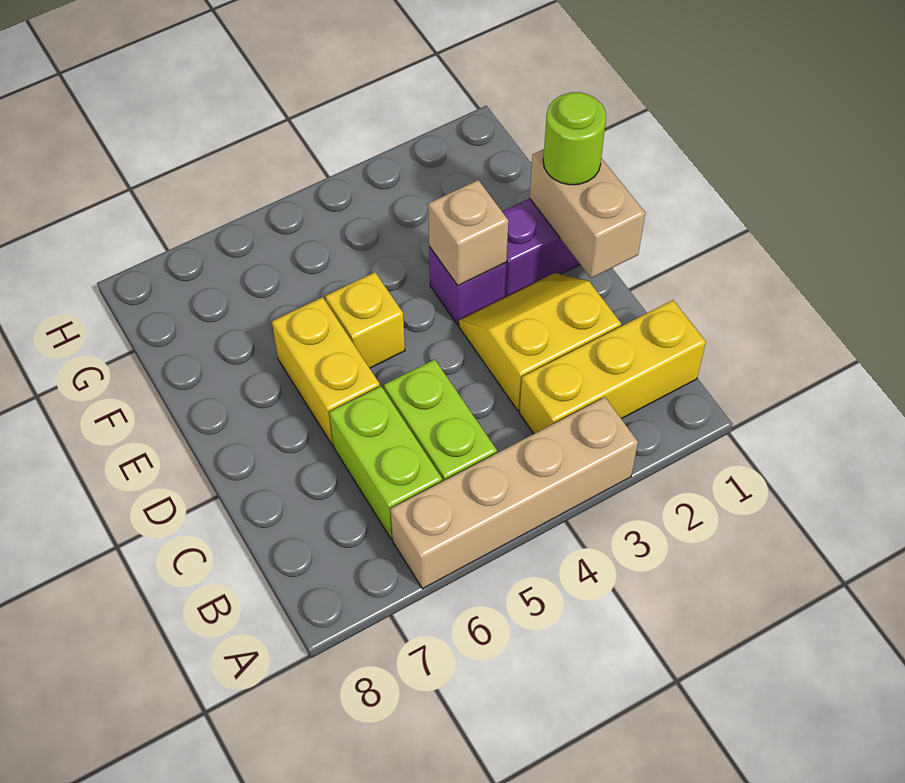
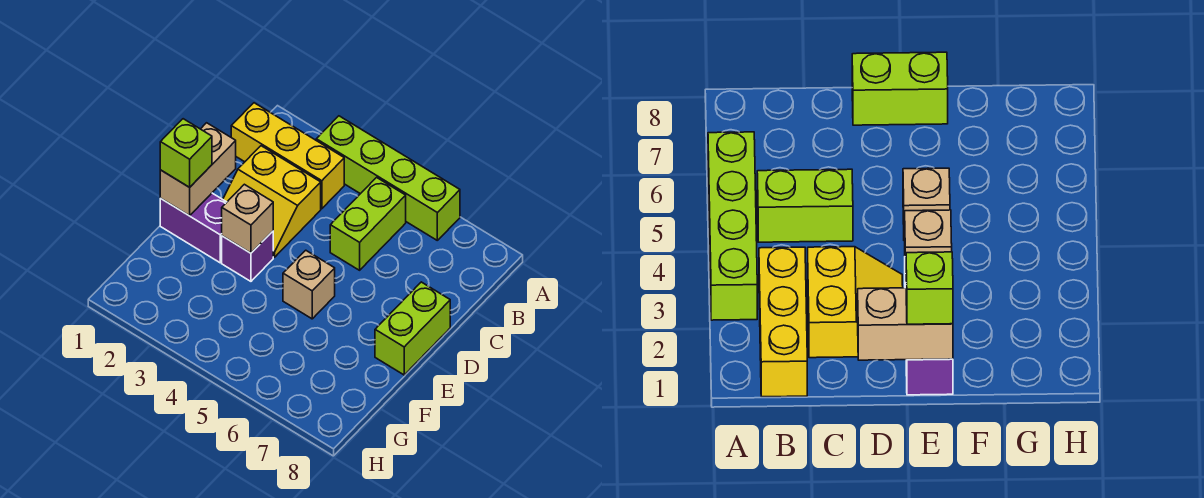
tan brick A3:A6 level 1 -> lime brick A3:A6 level 1
lime brick B6:C6 level 1 -> lime brick D8:E8 level 1
yellow brick D6:E6 level 1 -> none
lime round brick E1 level 3 -> lime brick E1 level 3
yellow brick E5 level 1 -> tan brick E5 level 1

